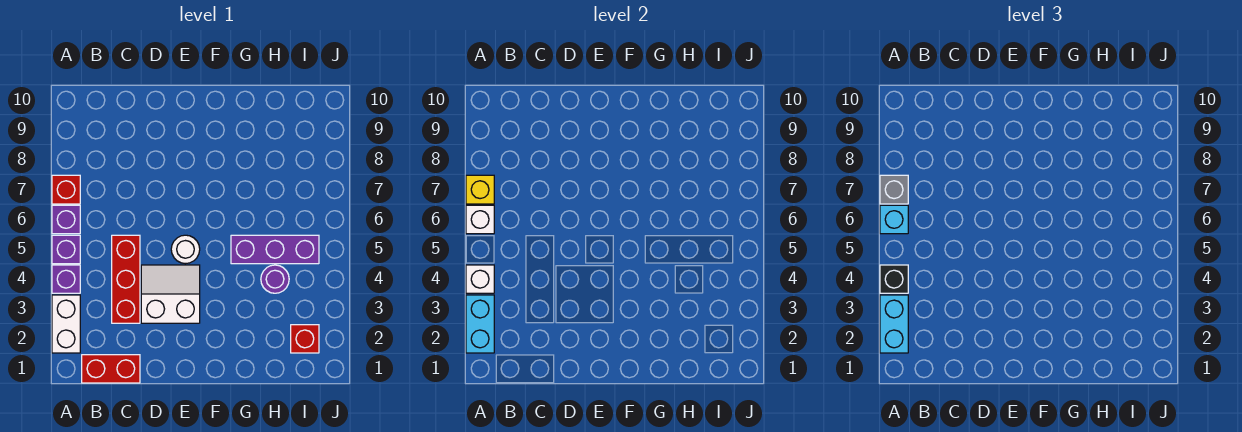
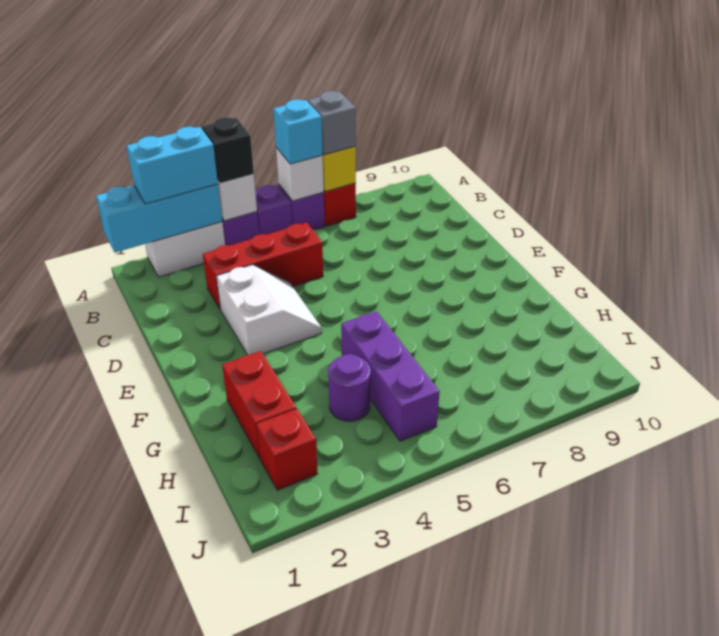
cyan brick A2:A3 level 2 -> cyan brick A1:A3 level 2
red brick B1:C1 level 1 -> red brick G2:H2 level 1
white round brick E5 level 1 -> none

